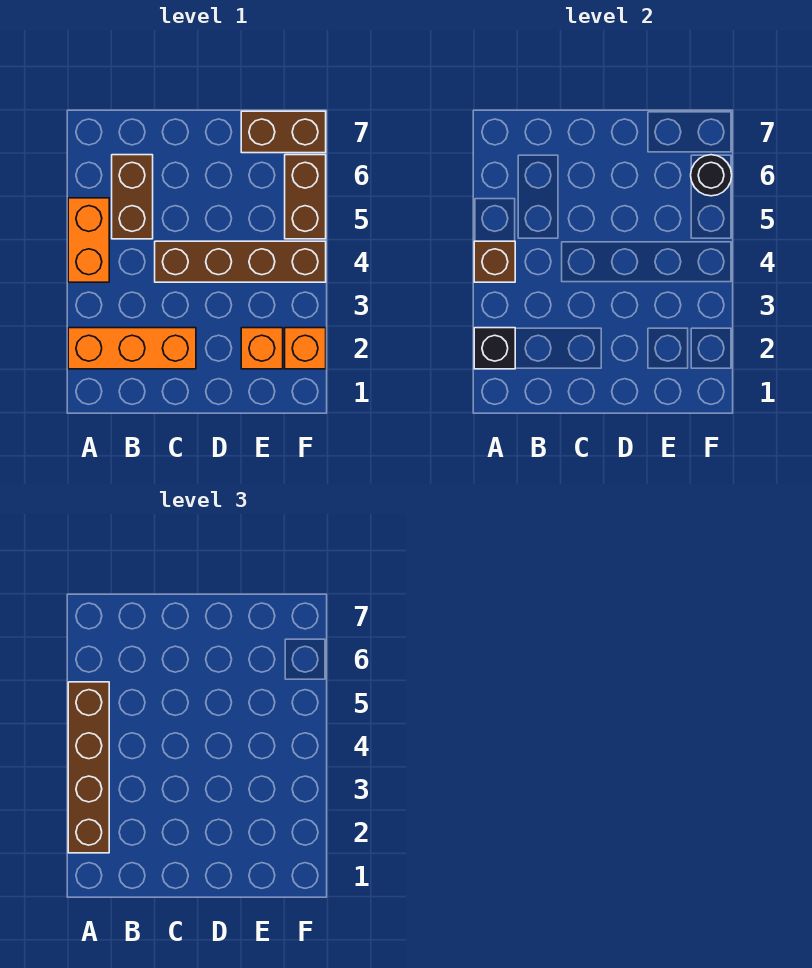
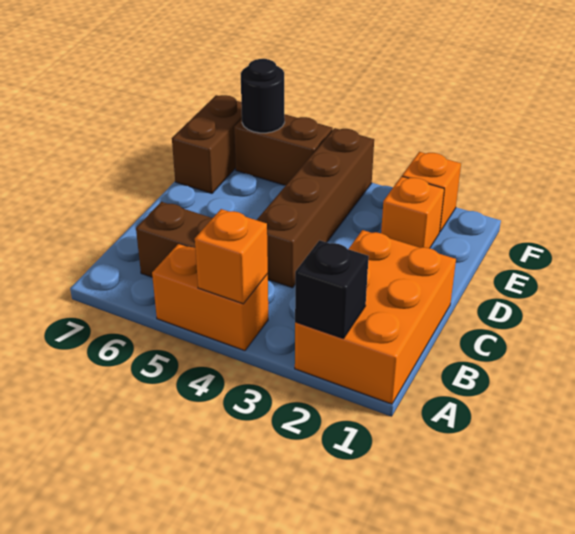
orange brick A2:C2 level 1 -> orange brick A1:C2 level 1
brown brick A2:A5 level 3 -> none
brown brick A4 level 2 -> orange brick A4 level 2

